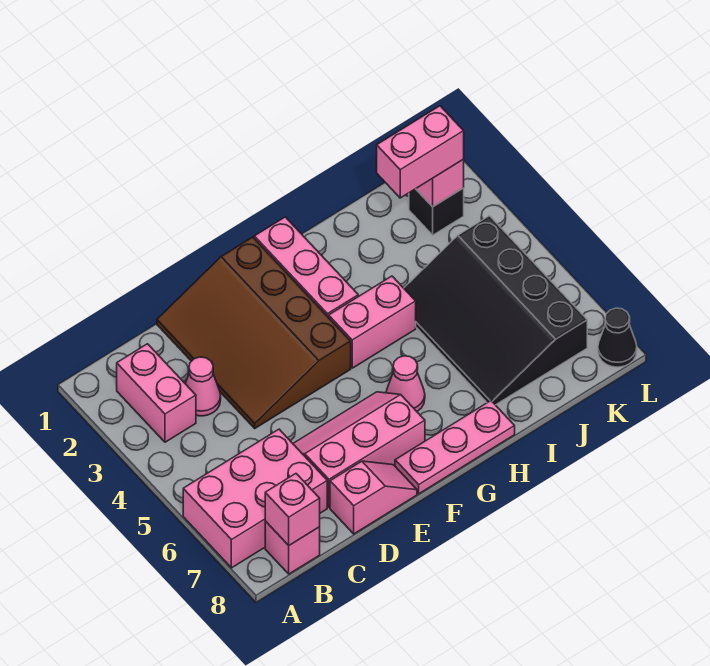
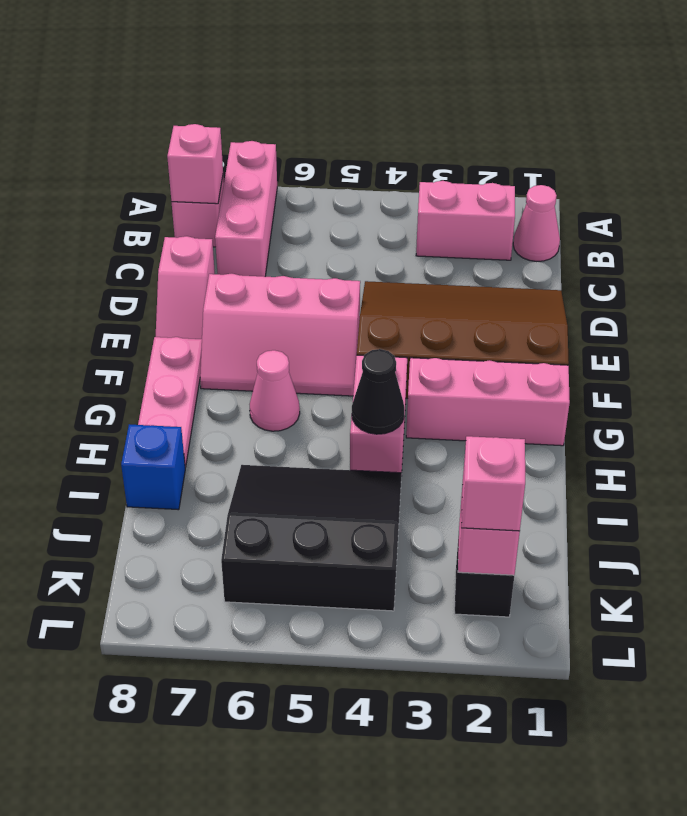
pink brick A6:C7 level 1 -> pink brick A7:C7 level 1
pink cone C3 level 1 -> pink cone B1 level 1
pink slope D6:F7 level 1 top 7 -> pink slope E5:F7 level 1 top E
black slope I4:K7 level 1 top K -> black slope I4:K6 level 1 top K
none -> blue brick I8 level 1
pink brick J2:K2 level 3 -> pink brick K2 level 3
black cone L8 level 1 -> black cone H4 level 2

